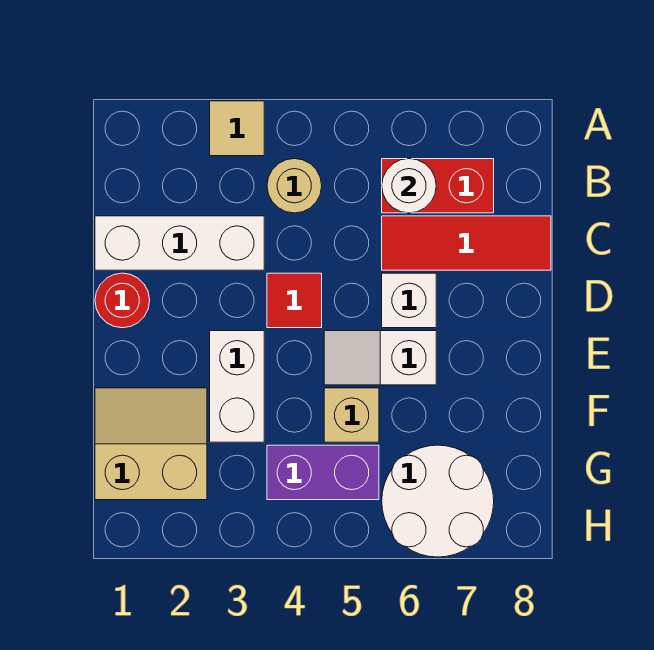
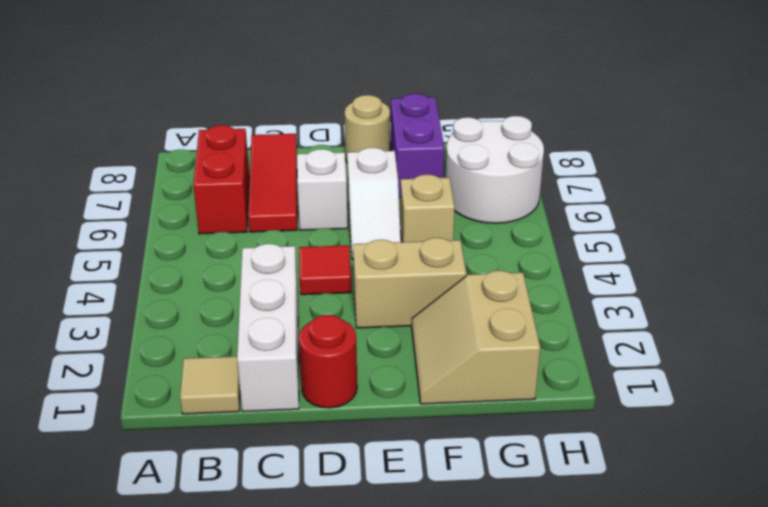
tan tile A3 level 1 -> tan tile B1 level 1
tan round brick B4 level 1 -> tan round brick E8 level 1
white round brick B6 level 2 -> none
white brick E3:F3 level 1 -> tan brick E3:F3 level 1
purple brick G4:G5 level 1 -> purple brick F7:F8 level 1

